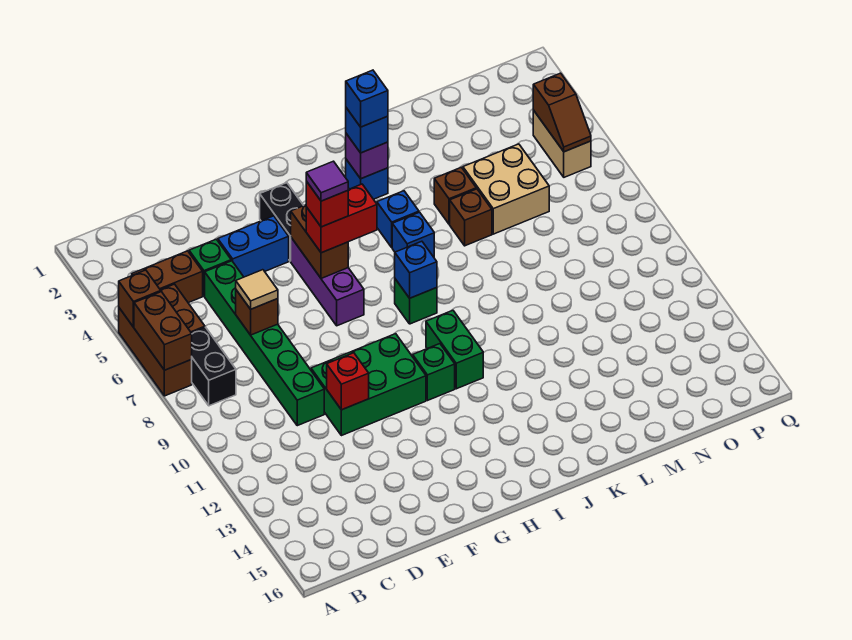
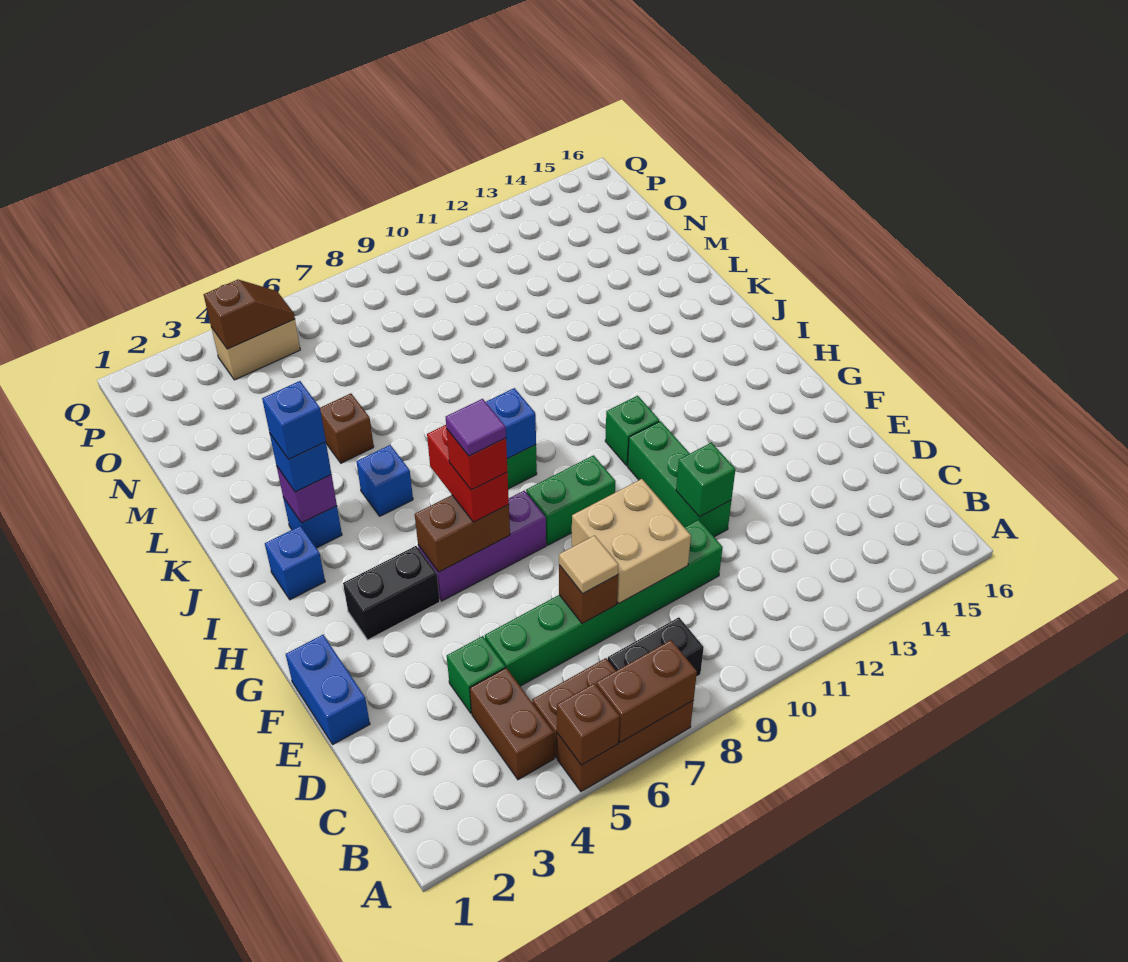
blue brick E4:F4 level 1 -> blue brick E1:F1 level 1
green brick E10:G11 level 1 -> green brick E11:G11 level 1
red brick E11 level 2 -> green brick E11 level 2
green brick I10:I11 level 1 -> green brick G8:G9 level 1
blue brick J6 level 1 -> blue brick I2 level 1
brown brick L6 level 1 -> none
tan brick M5:N6 level 1 -> tan brick D8:E9 level 2

